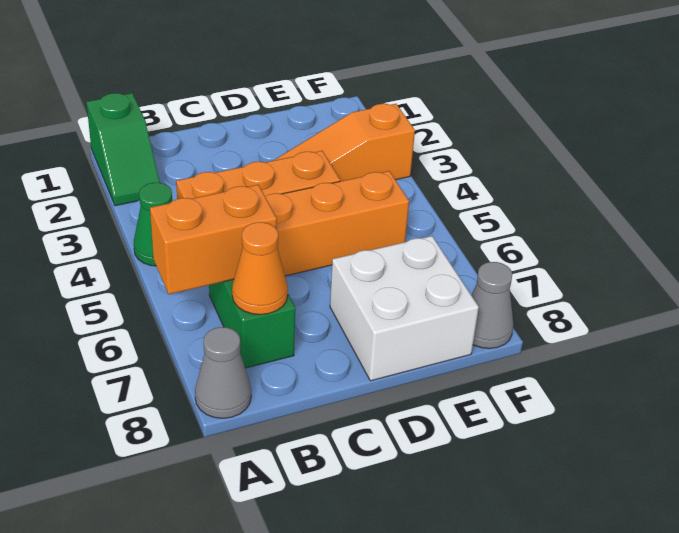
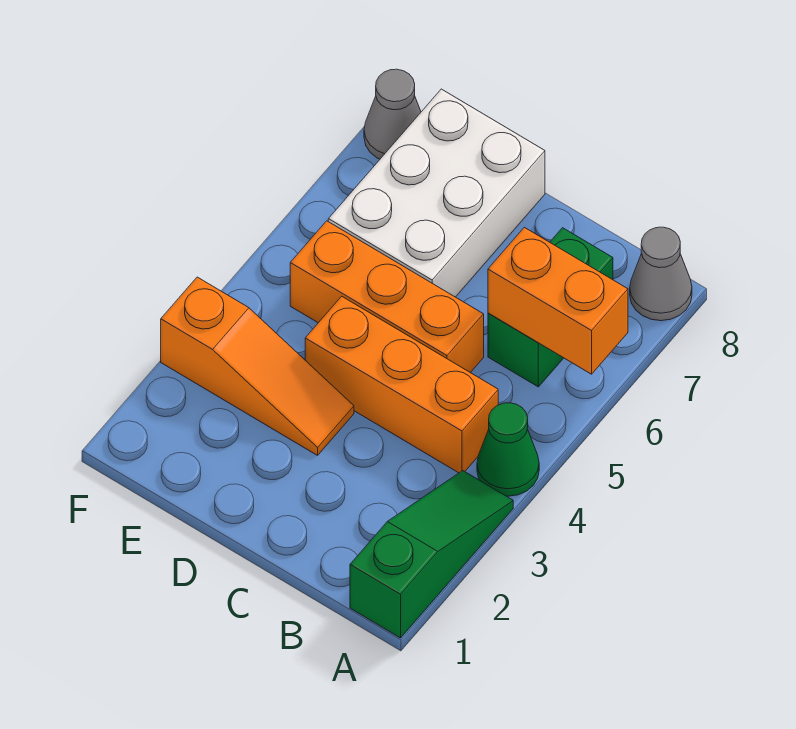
green slope A1:A2 level 1 top 1 -> green slope A1:A3 level 1 top 1
orange cone B7 level 2 -> none
white brick D7:E8 level 1 -> white brick D6:E8 level 1

